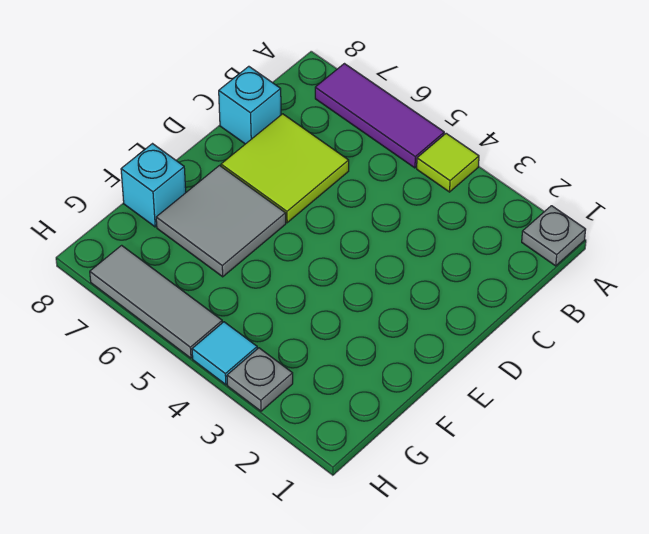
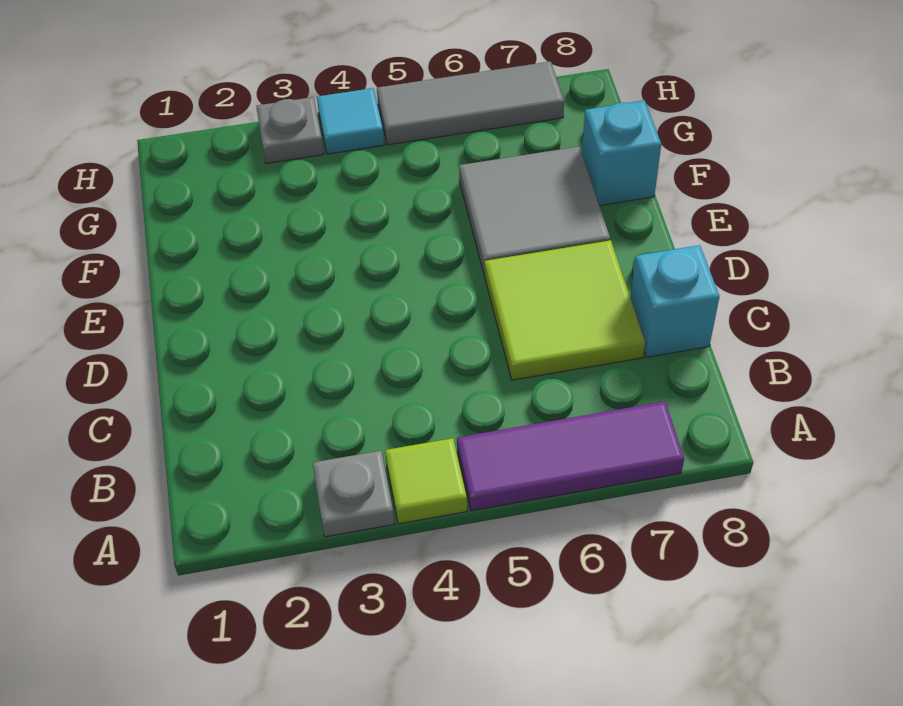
grey plate A1 level 1 -> grey plate A3 level 1

